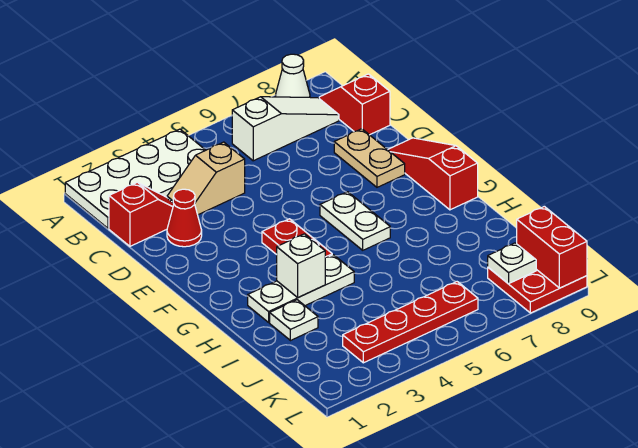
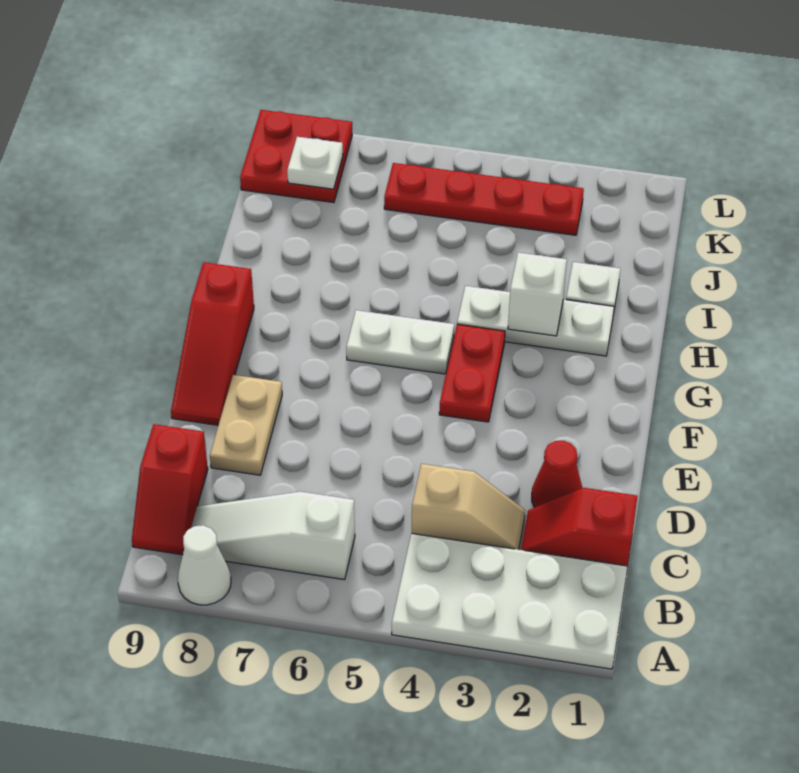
white plate F6:G6 level 1 -> white plate G5:G6 level 1
red brick K9:L9 level 2 -> none

